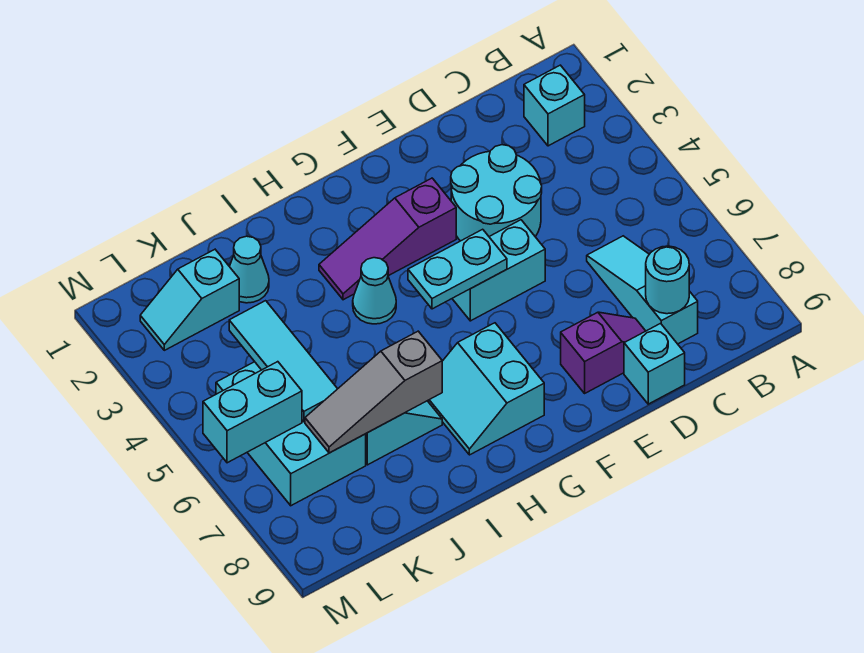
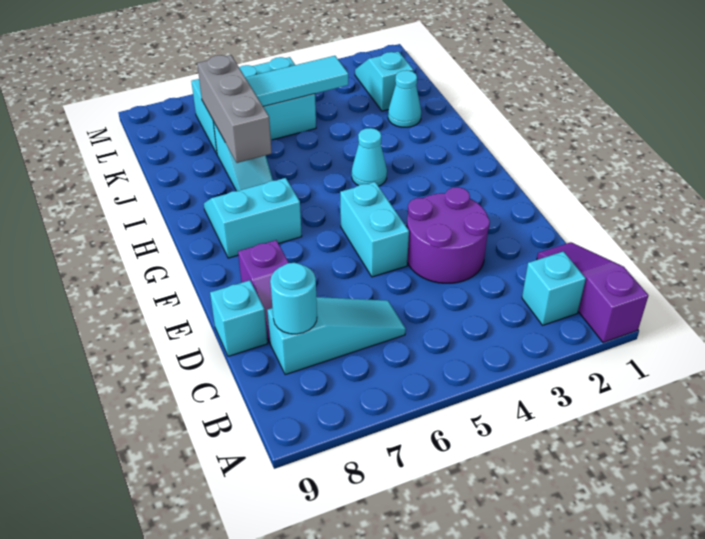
cyan round brick D3:E4 level 1 -> purple round brick D3:E4 level 1
purple slope F3:H3 level 1 top F -> purple slope A1:C1 level 1 top A
cyan plate F5:G5 level 2 -> none
grey slope I7:K7 level 2 top I -> grey brick I7:K7 level 2
cyan brick L6:M6 level 2 -> none

